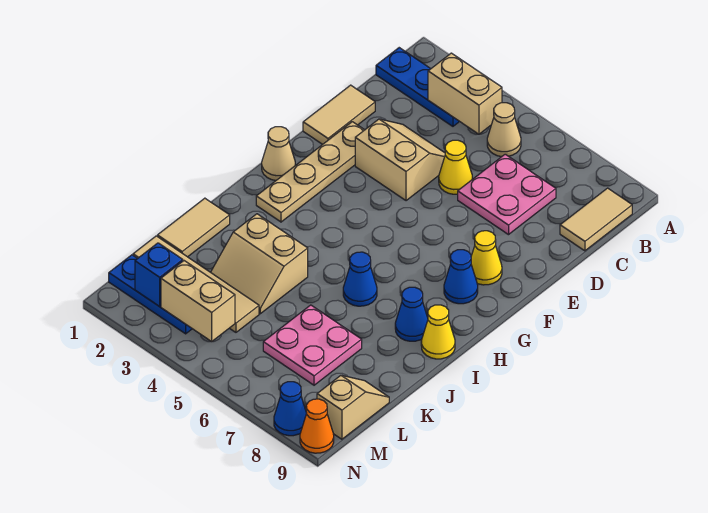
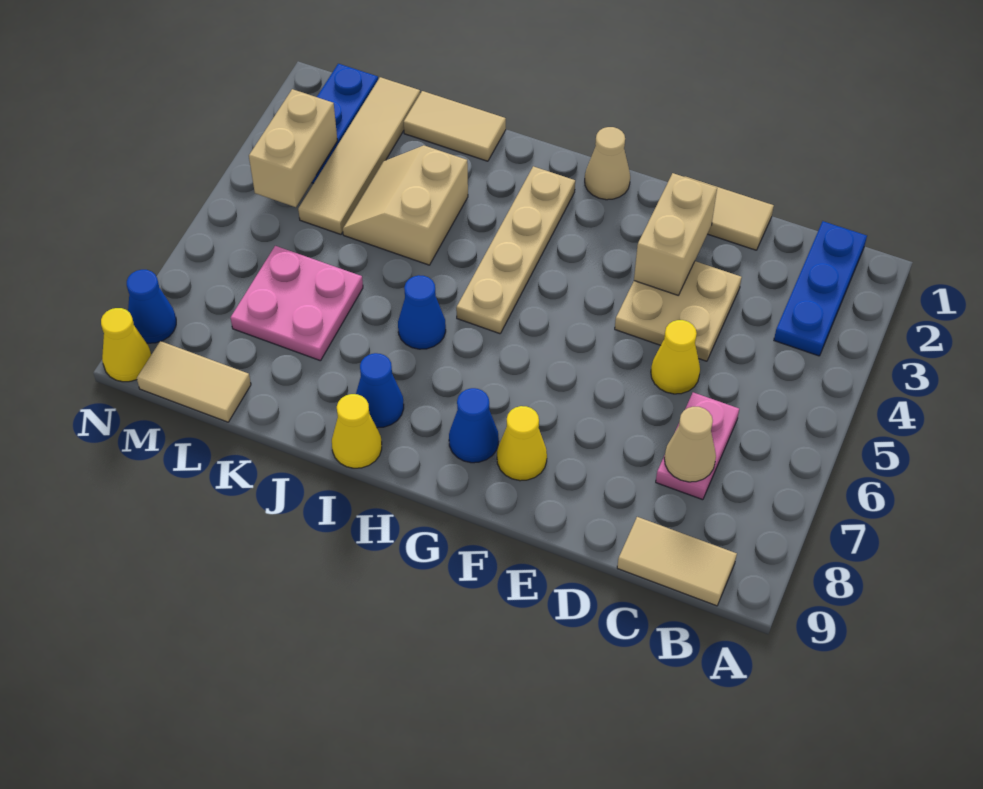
tan brick B3:B4 level 2 -> tan brick E2:E3 level 2
tan cone B5 level 1 -> tan cone C7 level 2
pink plate C6:D7 level 1 -> pink plate C6:C7 level 1
tan slope D3:E4 level 1 top E -> tan plate D3:E4 level 1
tan plate E2:H2 level 1 -> tan plate H2:H5 level 1
tan slope L9:M9 level 1 top M -> tan tile L9:M9 level 1
blue brick M2 level 2 -> none
orange cone N9 level 1 -> yellow cone N9 level 1

